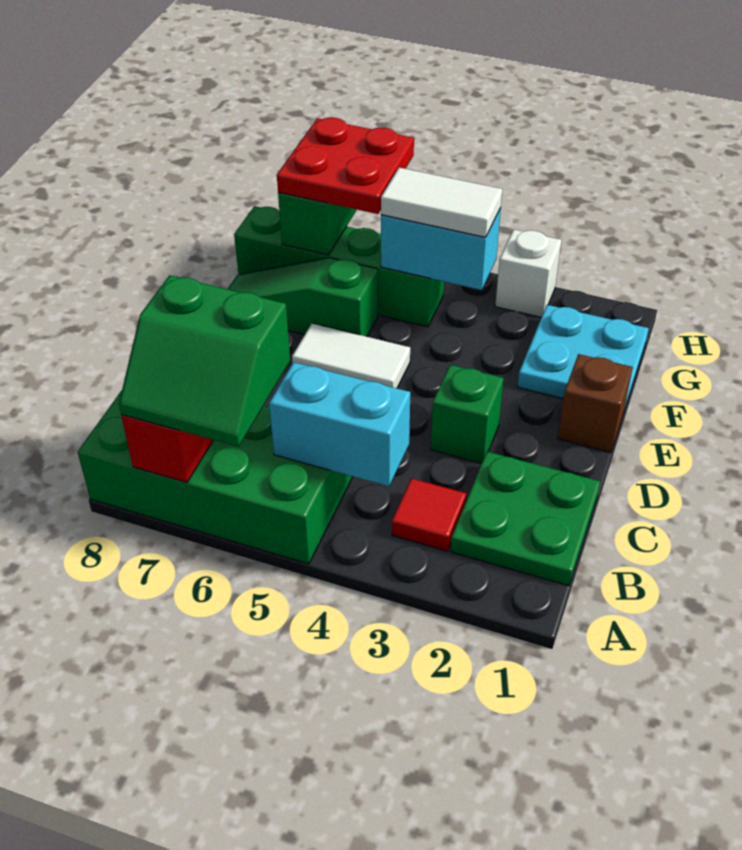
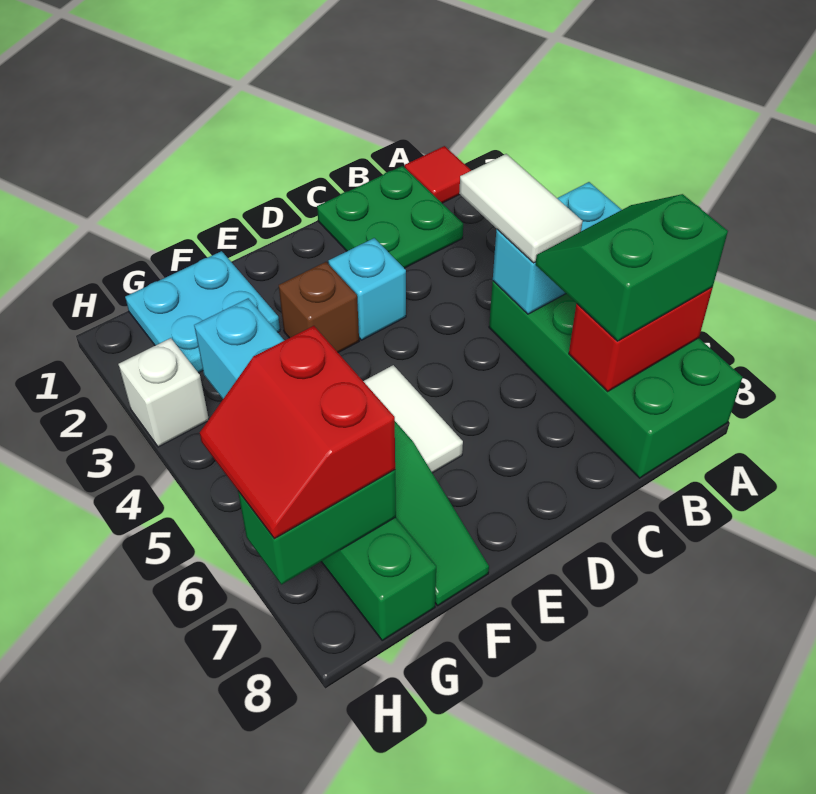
green slope A6:B7 level 3 top B -> green slope A6:B7 level 3 top 7
red tile B3 level 1 -> red tile A1 level 1
cyan brick B4:B5 level 2 -> cyan brick A5:B5 level 2
green brick D3 level 1 -> cyan brick D3 level 1
brown brick E1 level 1 -> brown brick E3 level 1
white tile G4:G5 level 3 -> white tile B4:B5 level 3
red plate G6:H7 level 3 -> red slope G6:H7 level 3 top G

